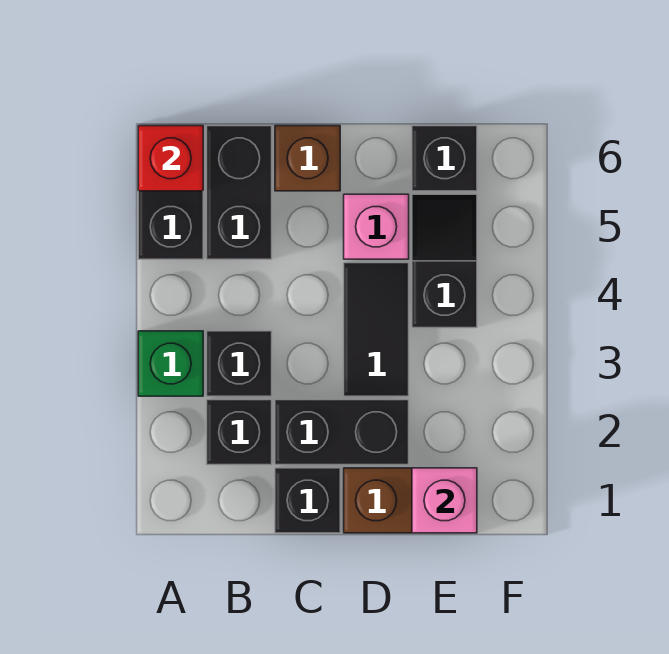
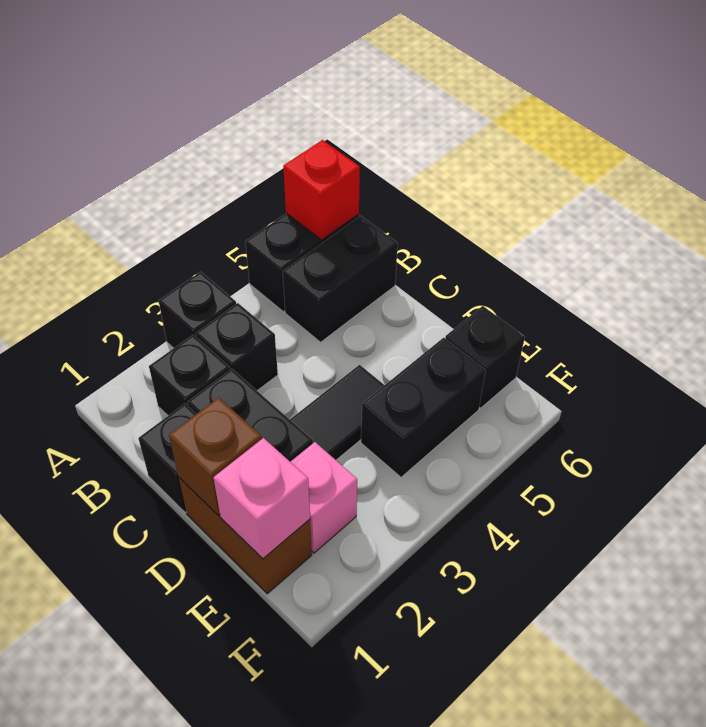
green brick A3 level 1 -> black brick A3 level 1
brown brick C6 level 1 -> brown brick D1 level 2
pink brick D5 level 1 -> pink brick E2 level 1
black slope E4:E5 level 1 top 4 -> black brick E4:E5 level 1

